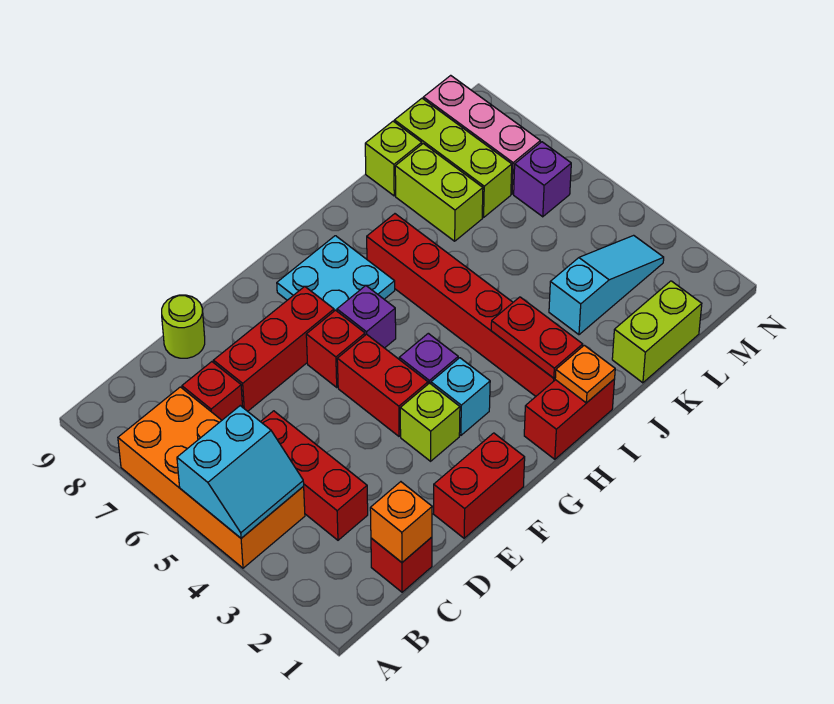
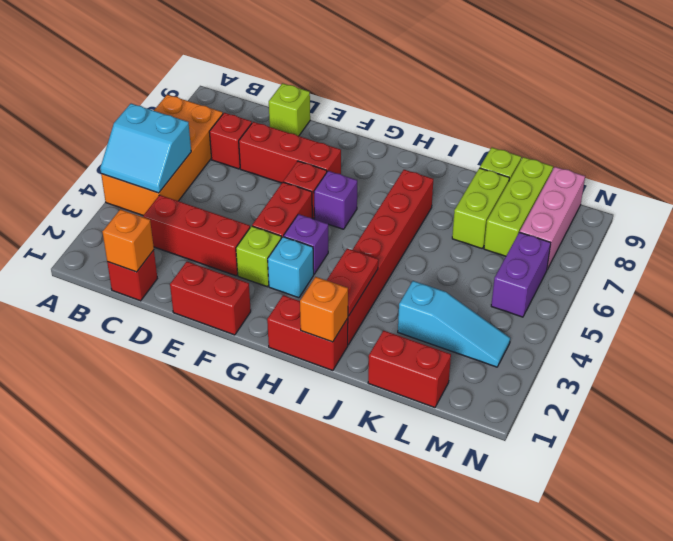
red brick C3:C5 level 1 -> red brick C3:E3 level 1
lime round brick D9 level 1 -> lime brick D9 level 1
cyan plate G7:H8 level 1 -> none
orange plate I1 level 2 -> orange brick I1 level 2
lime brick K1:L1 level 1 -> red brick K1:L1 level 1
purple brick M6 level 1 -> purple brick M5:M6 level 1

